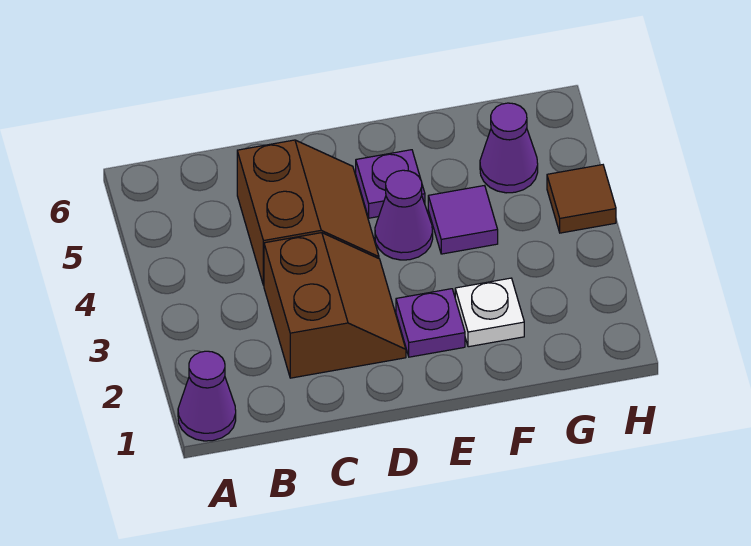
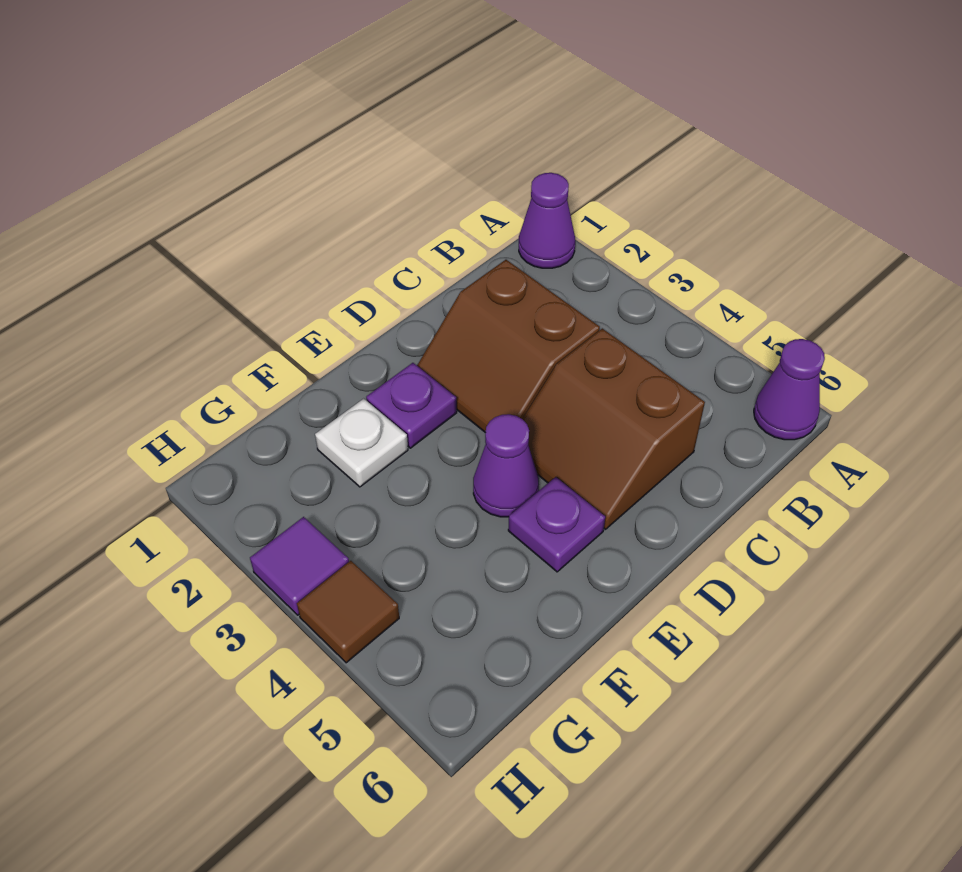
purple tile F4 level 1 -> purple tile H3 level 1
purple cone G5 level 1 -> purple cone A6 level 1

